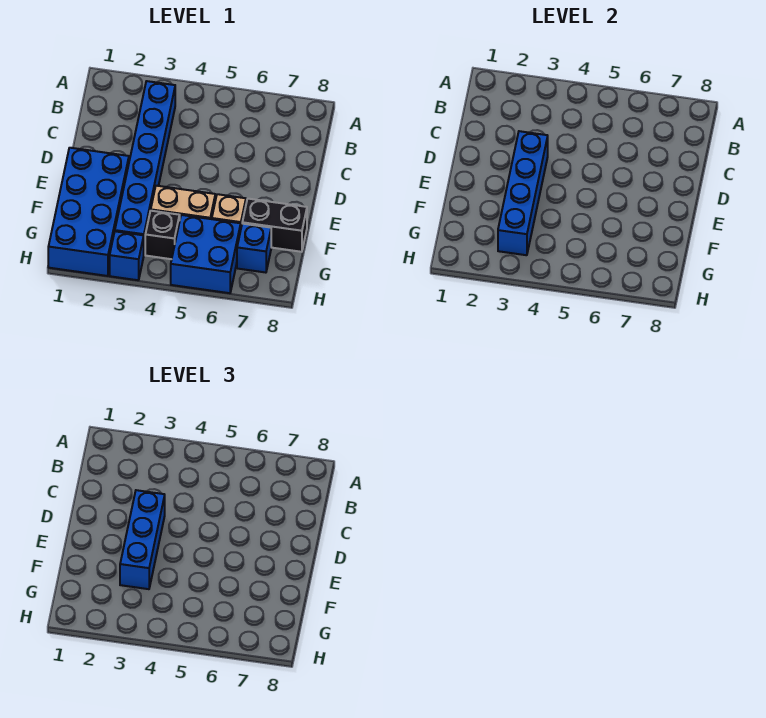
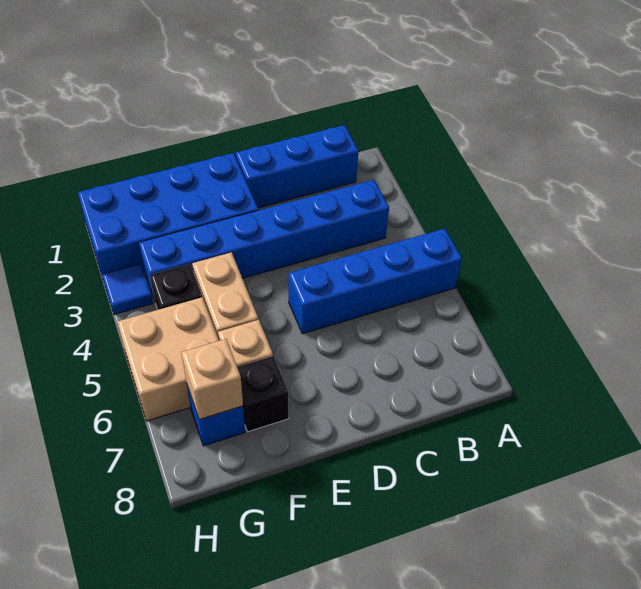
blue brick D3:G3 level 2 -> blue brick A5:D5 level 1
blue brick D3:F3 level 3 -> blue brick B1:D1 level 1
black brick F7:F8 level 1 -> black brick F7 level 1
blue brick G5:H6 level 1 -> tan brick G5:H6 level 1
none -> tan brick G7 level 2
blue brick H3 level 1 -> blue tile H3 level 1

